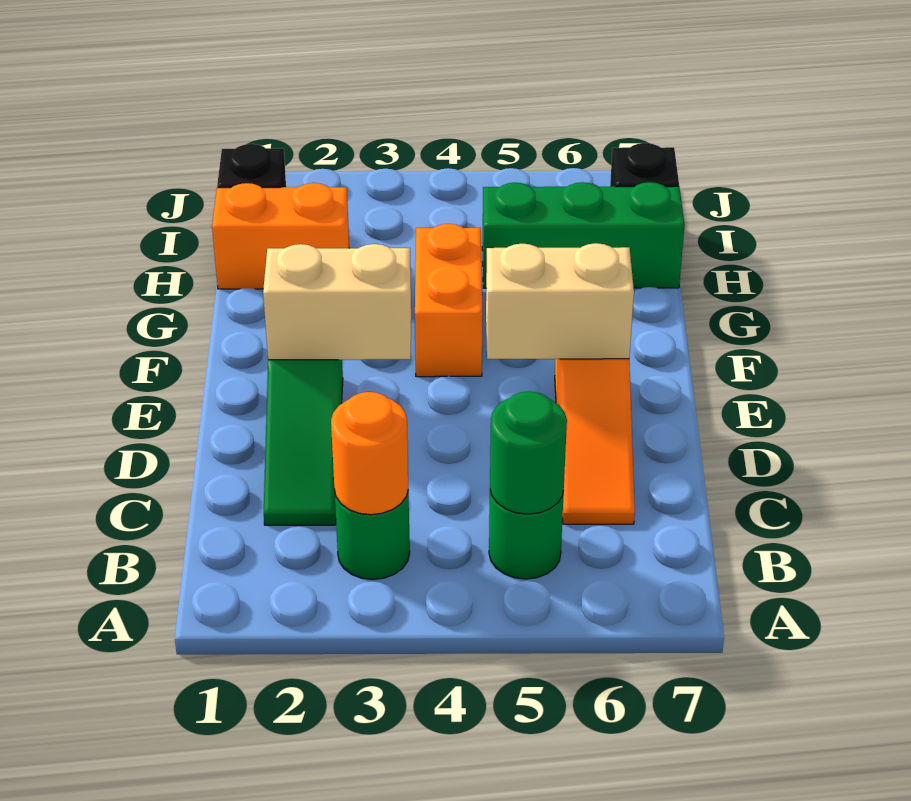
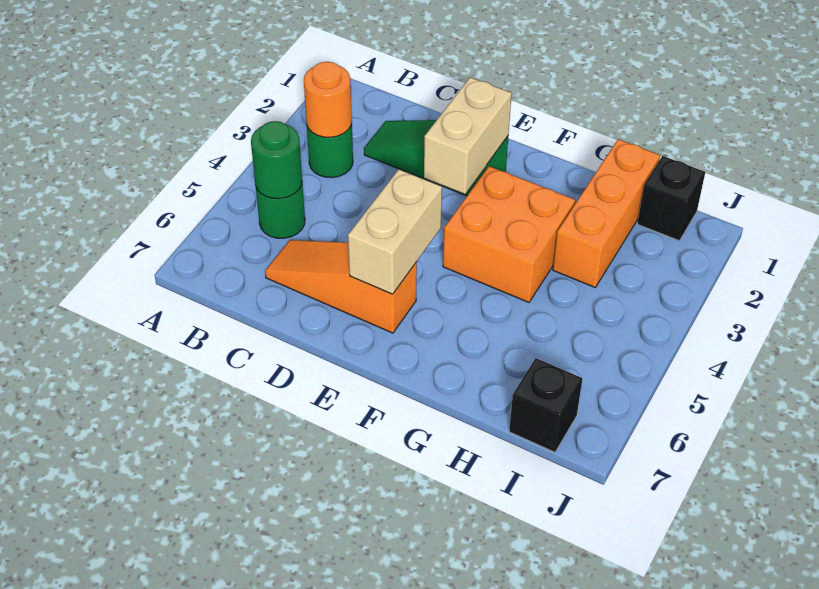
orange brick F4:G4 level 1 -> orange brick F3:G4 level 1
orange brick H1:H2 level 1 -> orange brick H1:H3 level 1
green brick H5:H7 level 1 -> none

